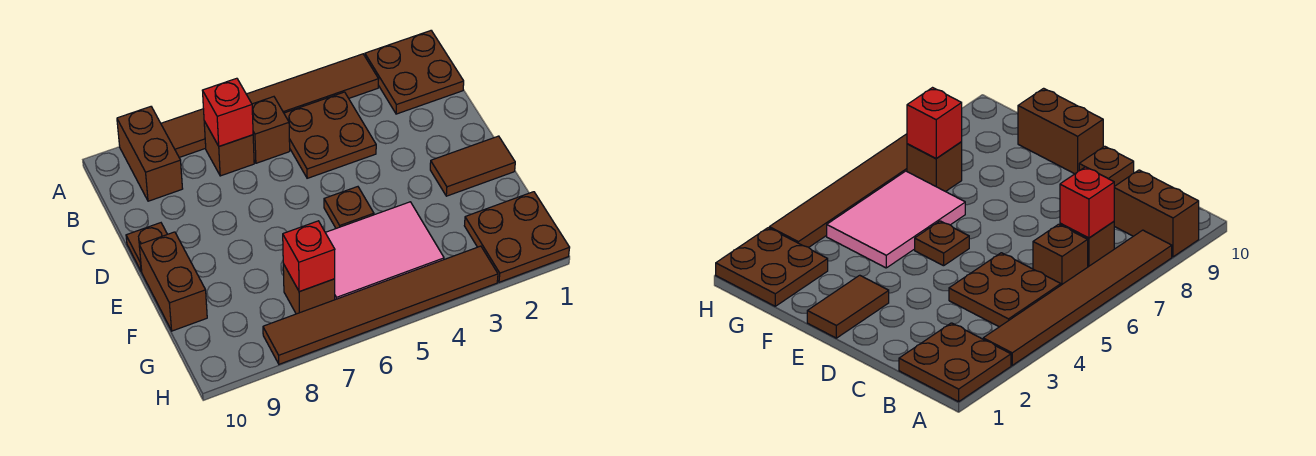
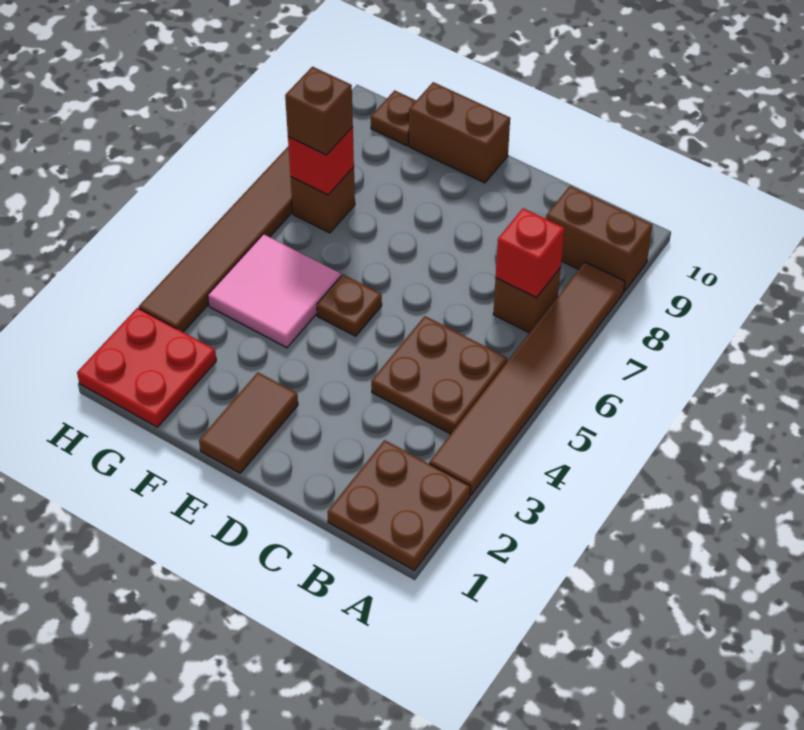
brown brick B6 level 1 -> brown brick G7 level 3
brown plate D10 level 1 -> brown plate G10 level 1
pink tile F4:G6 level 1 -> pink tile F4:G5 level 1
brown plate G1:H2 level 1 -> red plate G1:H2 level 1

